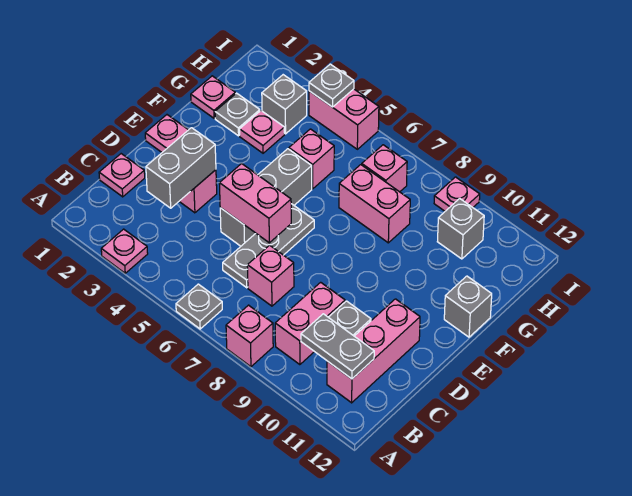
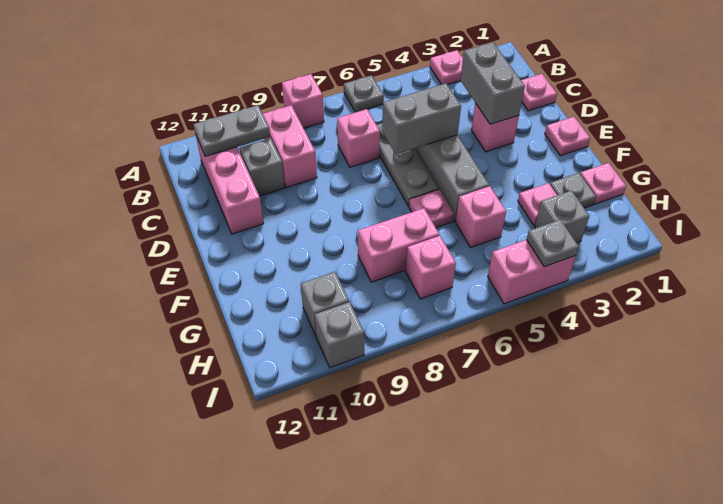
pink brick D5:D6 level 2 -> grey brick D5:D6 level 2
grey brick F12 level 1 -> grey brick I10 level 1
pink plate I9 level 1 -> pink plate F6 level 1

